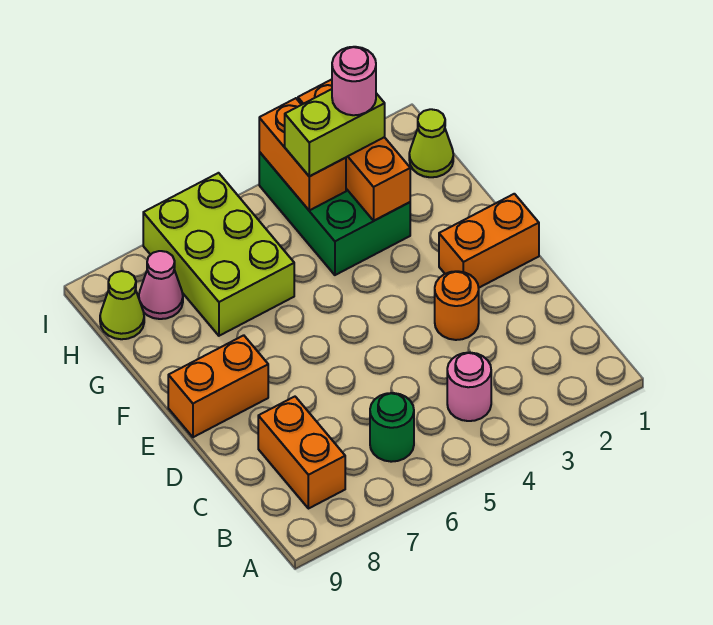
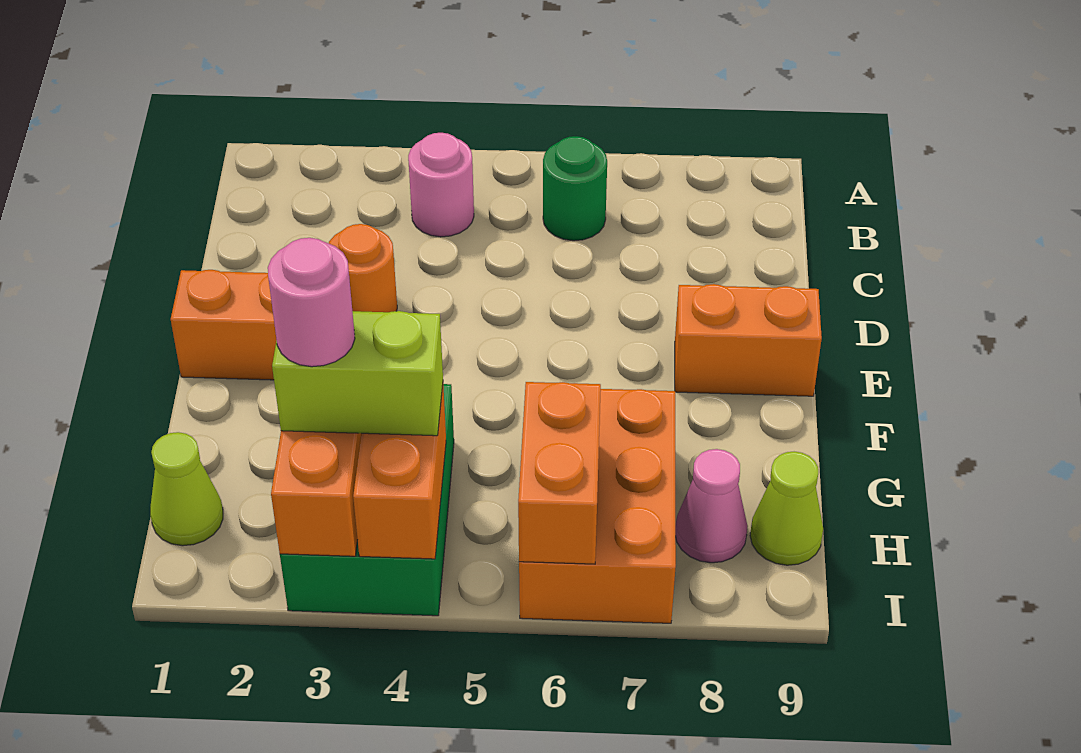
orange brick B8:C8 level 1 -> orange brick H6:I6 level 2
lime brick G6:I7 level 1 -> orange brick G6:I7 level 1

